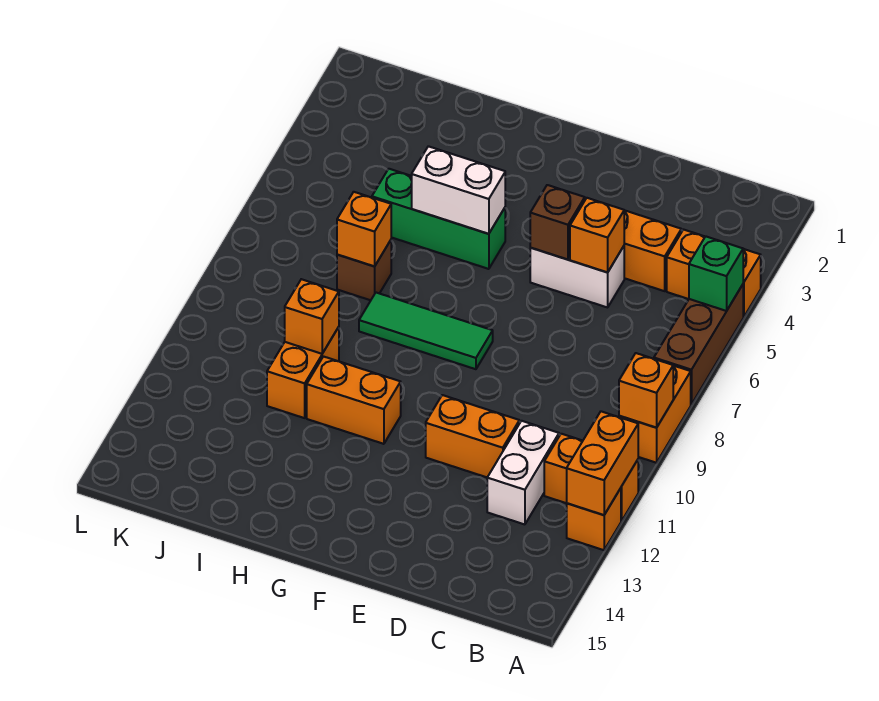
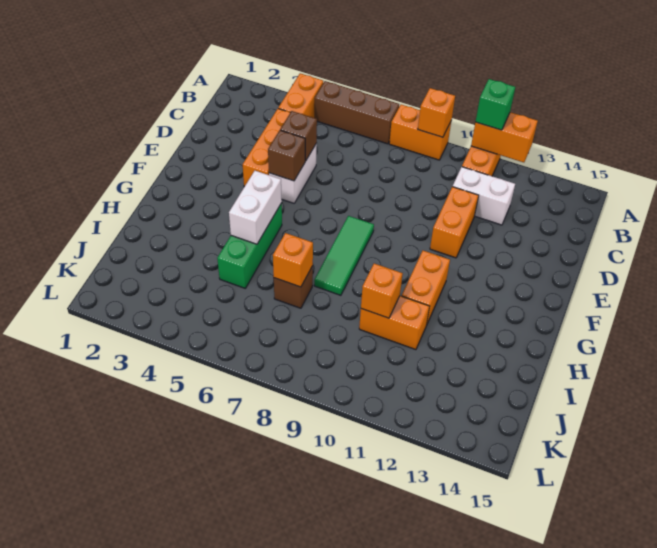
green brick A5 level 2 -> green brick A11 level 3
orange brick A12 level 1 -> none
orange brick D5 level 2 -> brown brick D5 level 2

